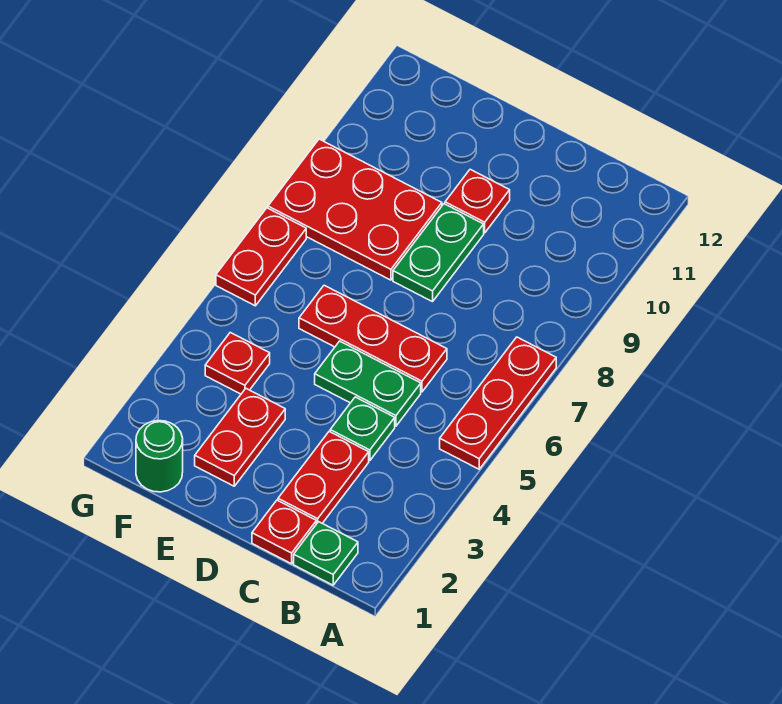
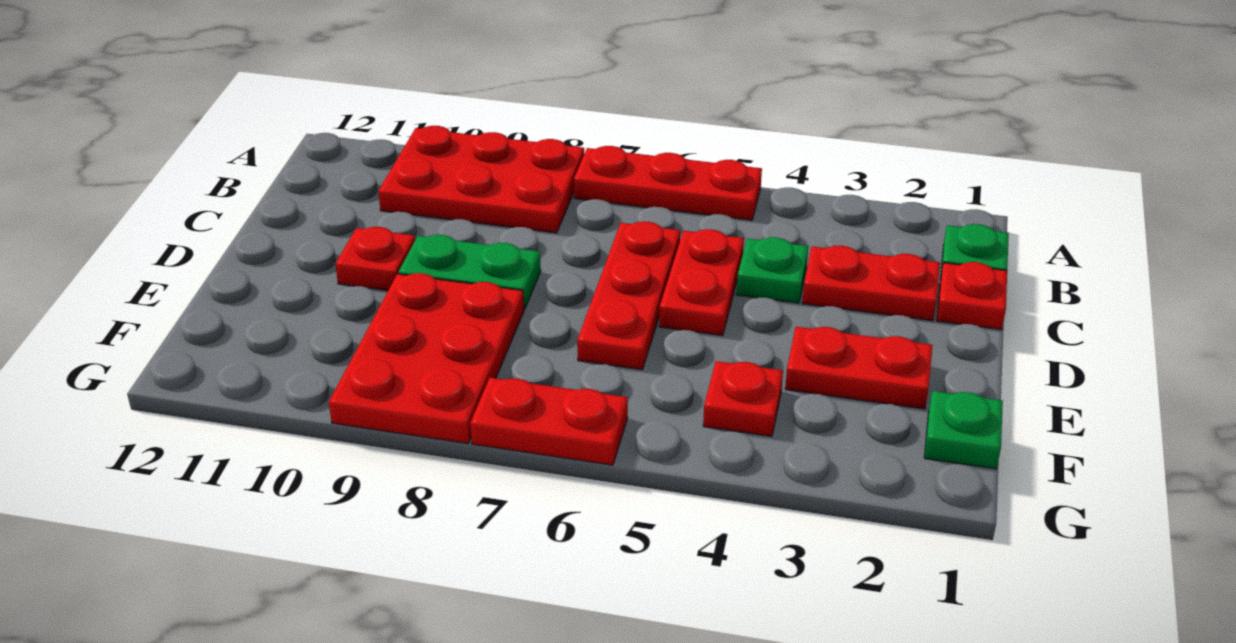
none -> red plate A8:B10 level 1
green plate C5:D5 level 1 -> red plate C5:D5 level 1
green round brick F1 level 1 -> green plate F1 level 1

